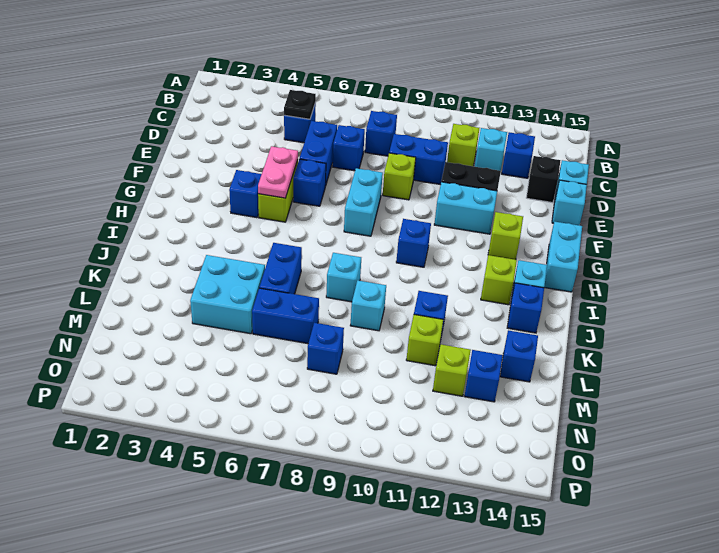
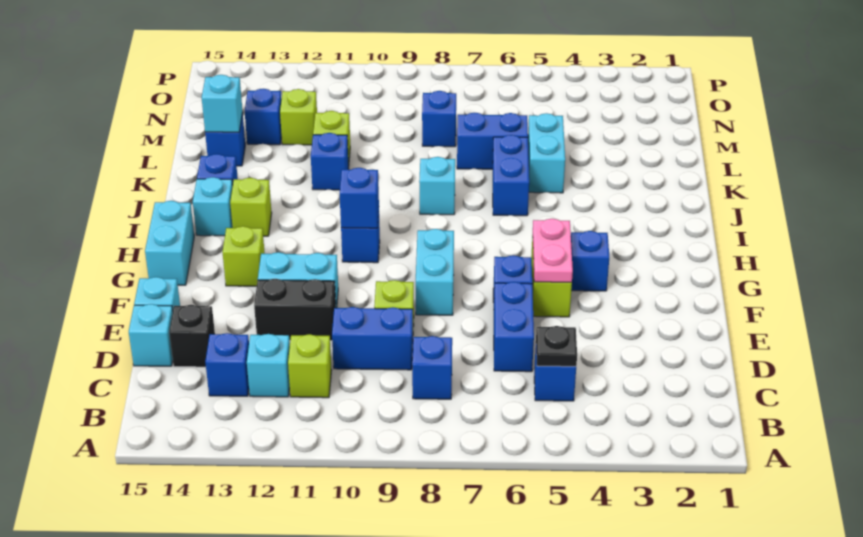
blue brick D7 level 1 -> blue brick H10 level 2
cyan brick K4:L5 level 1 -> cyan brick K5:L5 level 1
cyan brick K9 level 1 -> cyan brick L14 level 2

